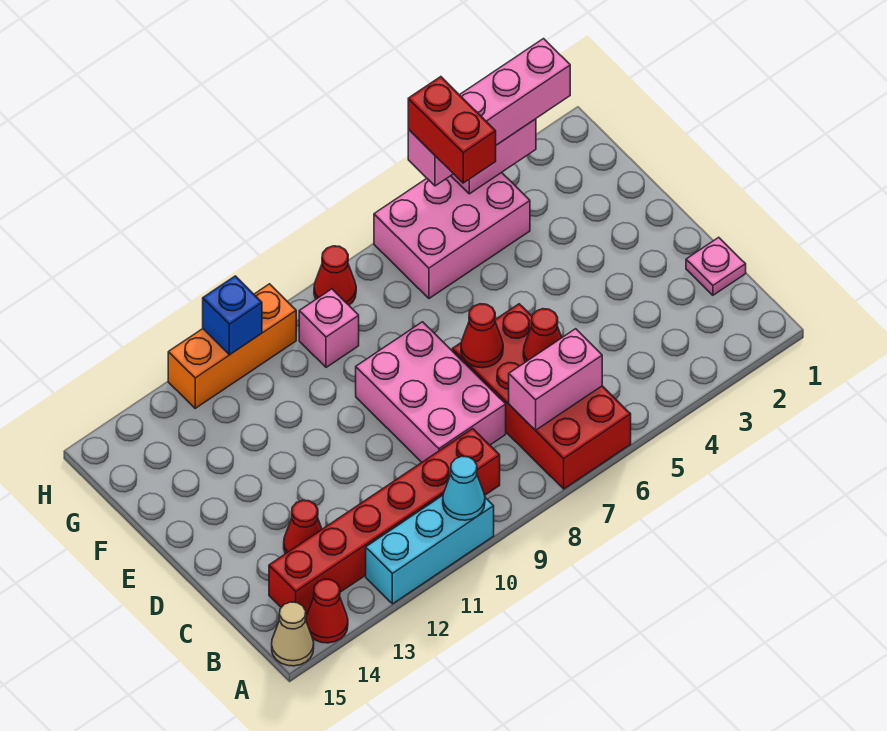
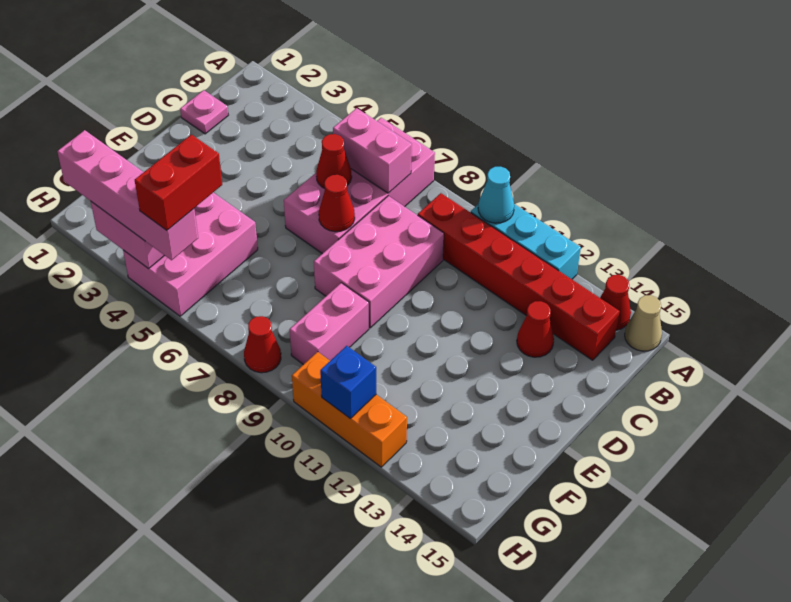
red brick A6:D7 level 1 -> pink brick A6:D7 level 1
pink brick G4:H6 level 1 -> pink brick F4:H5 level 1
pink brick G9 level 1 -> pink brick F9:G9 level 1

